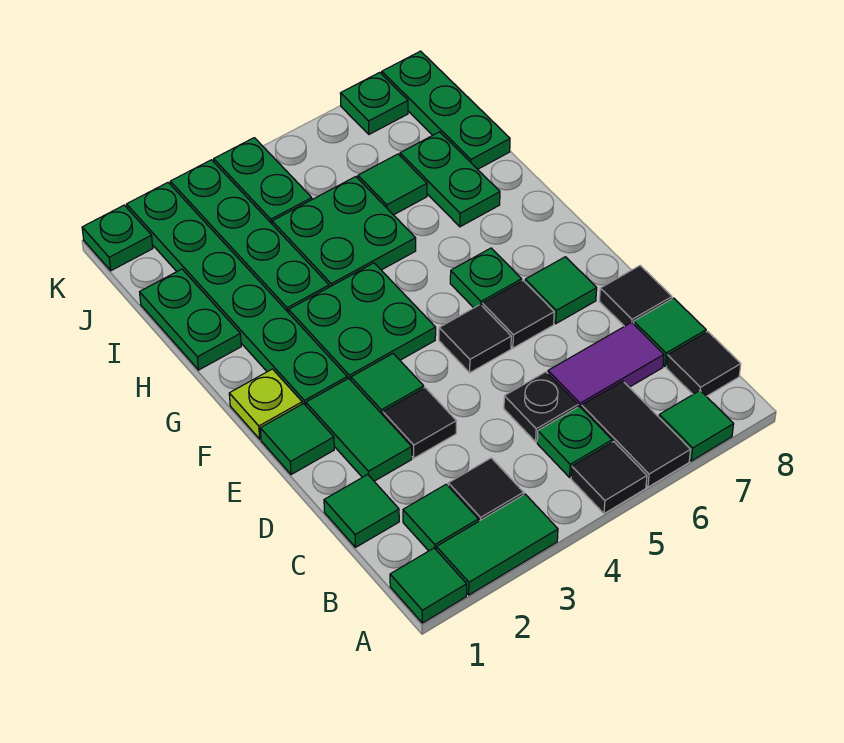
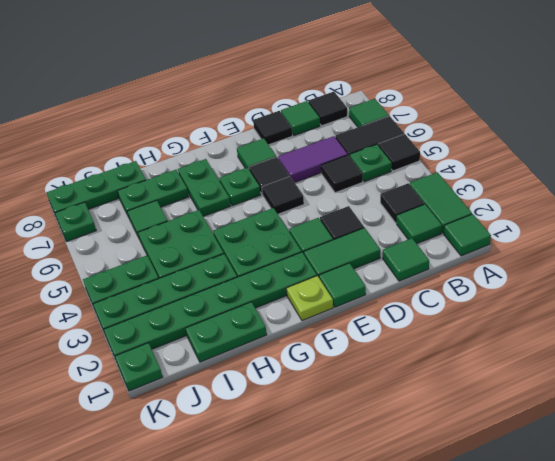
black plate C5 level 1 -> black tile C5 level 1
purple tile C6:C7 level 1 -> purple tile C6:D6 level 1
none -> green plate G6:G7 level 1

